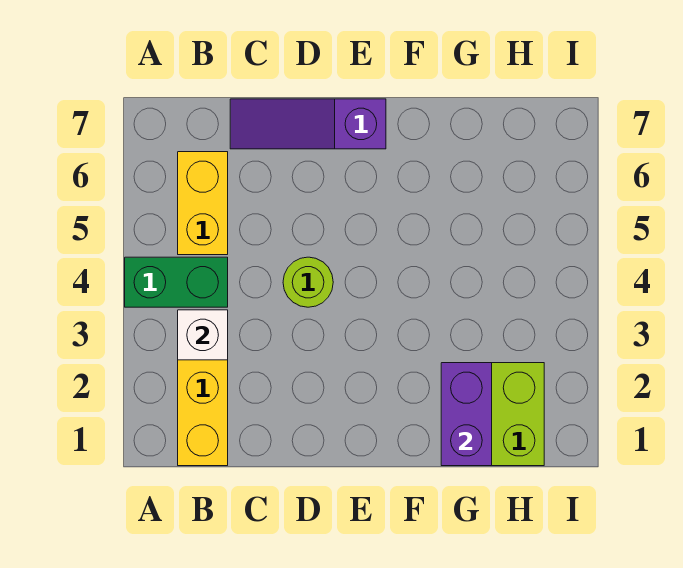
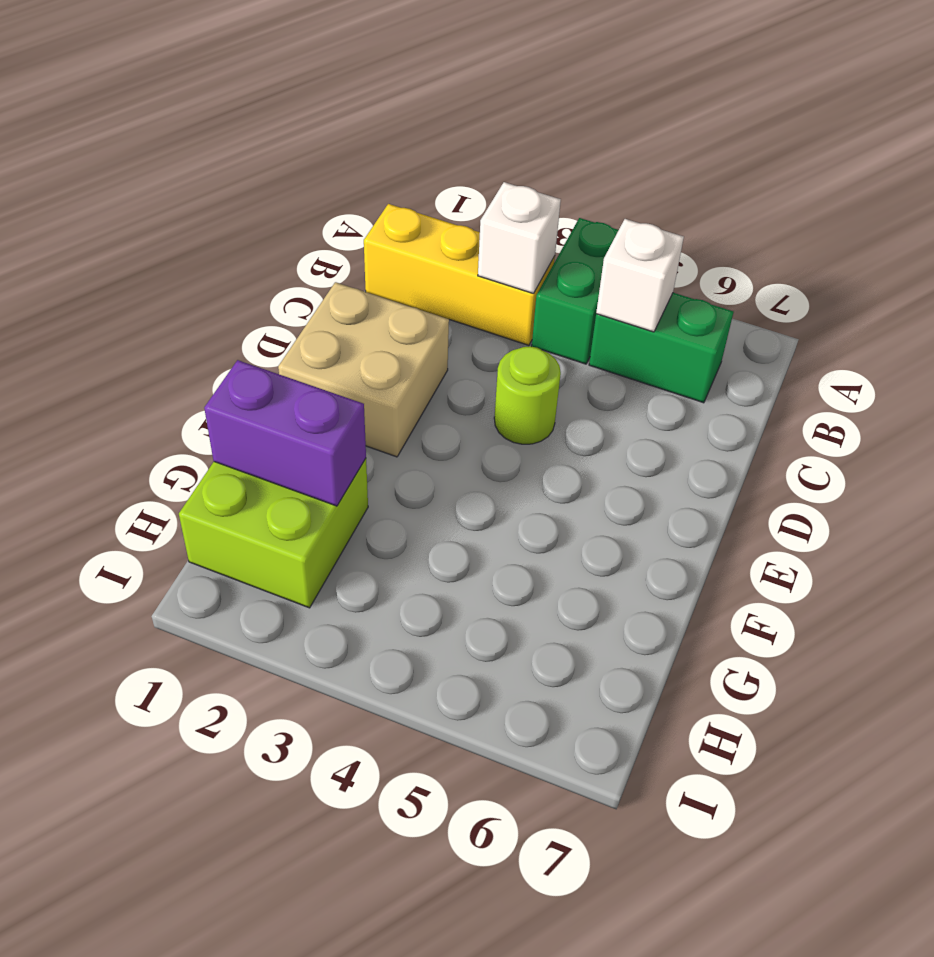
yellow brick B5:B6 level 1 -> green brick B5:B6 level 1
none -> white brick B5 level 2
purple slope C7:E7 level 1 top E -> none
none -> tan brick D1:E2 level 1

